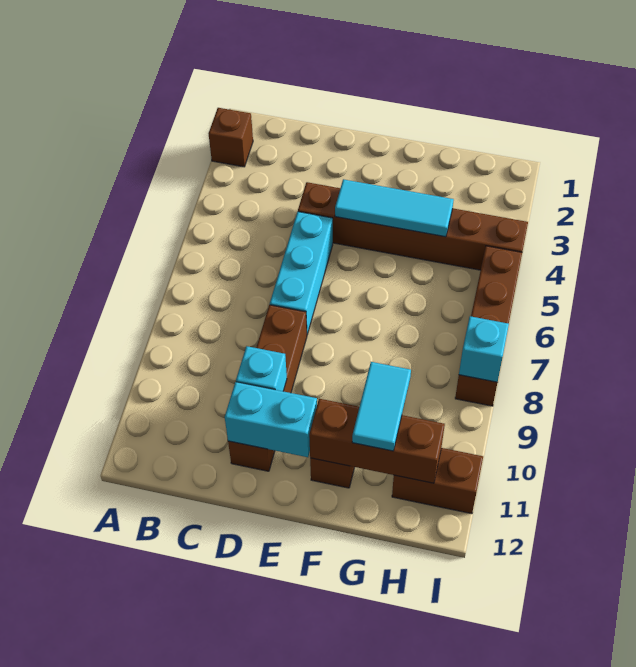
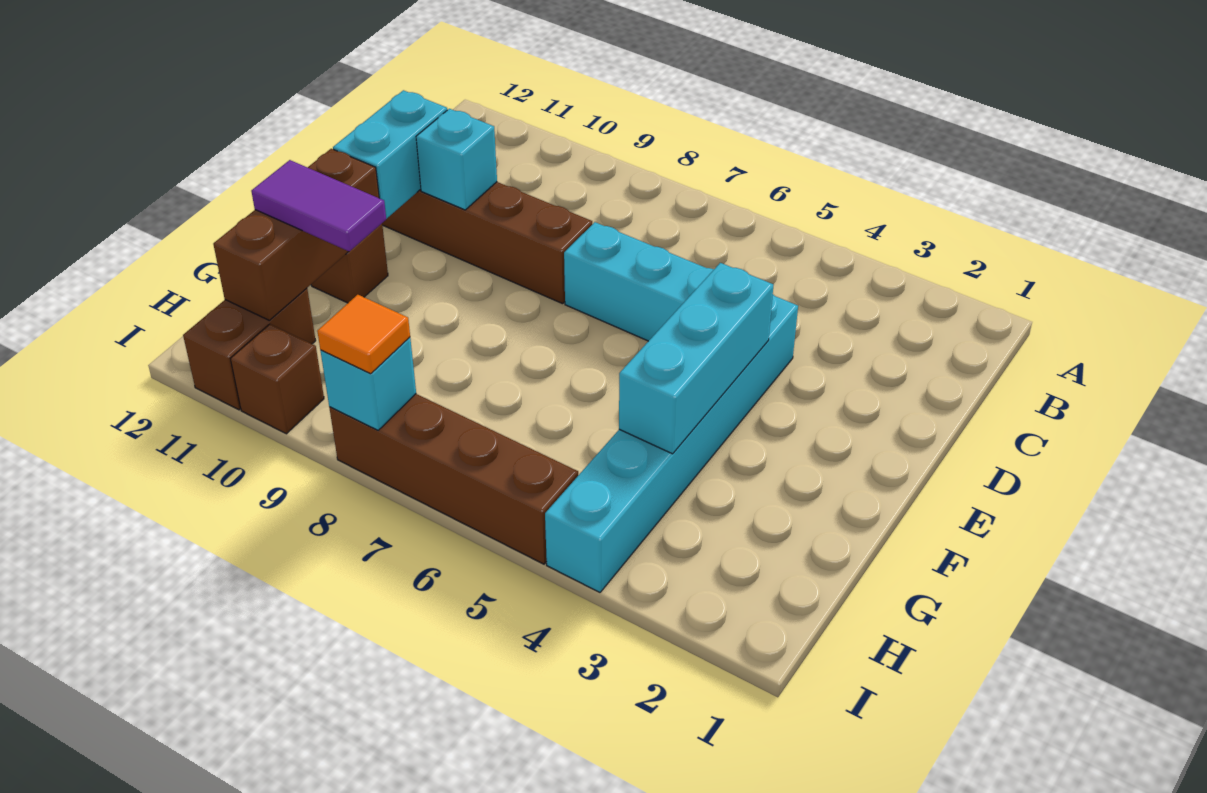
brown brick A2 level 1 -> brown brick I10 level 1
brown brick D4:I4 level 1 -> cyan brick D4:I4 level 1
cyan tile E4:G4 level 2 -> cyan brick E4:G4 level 2
cyan tile G10:G11 level 3 -> purple tile G10:G11 level 3
none -> orange tile I8 level 3

